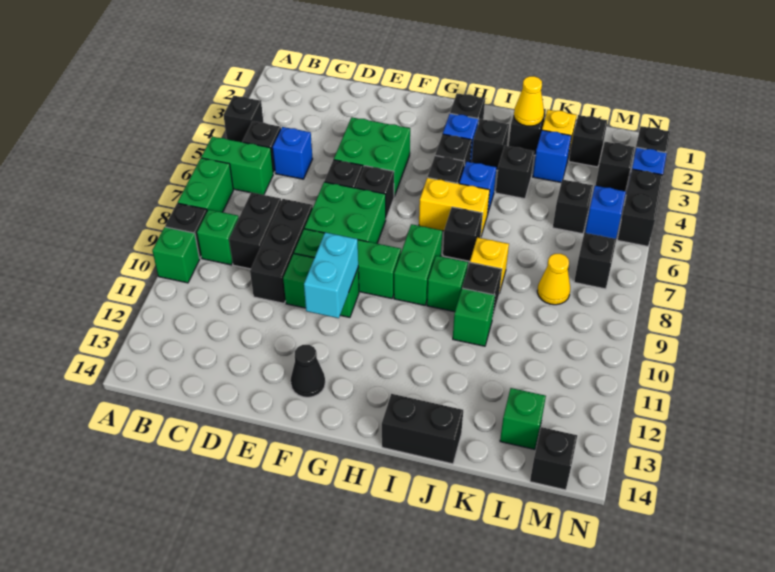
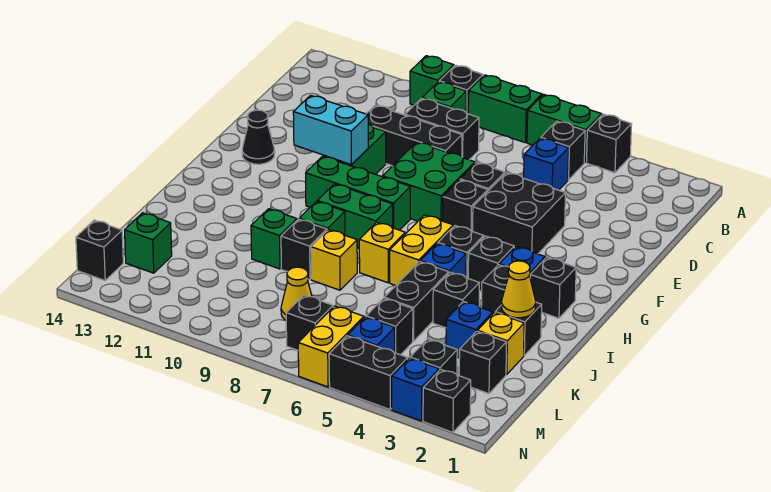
green brick A6:B6 level 1 -> green brick A5:A6 level 1
green brick E4:F5 level 1 -> black brick E4:F5 level 1
green brick E9:G9 level 1 -> green brick G8:G10 level 1
black brick I7 level 1 -> yellow brick I7 level 1
black brick I14:J14 level 1 -> black brick J5:K5 level 1
none -> yellow brick M6:N6 level 1

